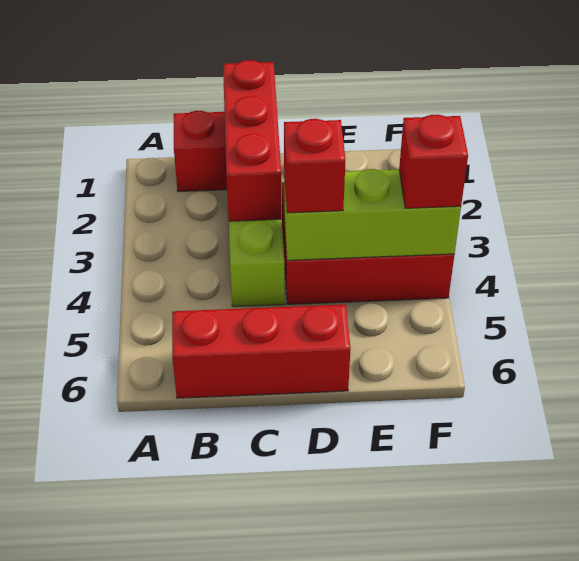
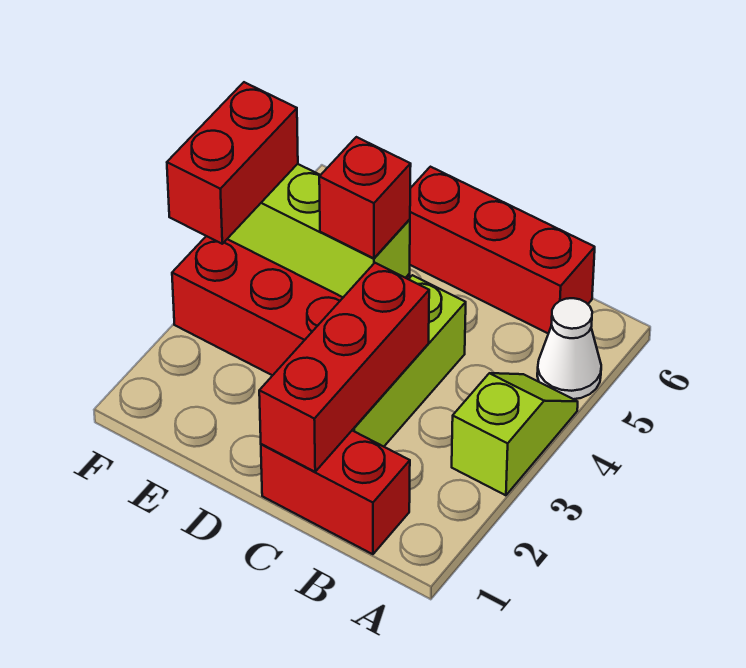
none -> lime slope A3:A4 level 1 top 3
none -> white cone A5 level 1
red brick F4 level 3 -> red brick F3:F4 level 3

